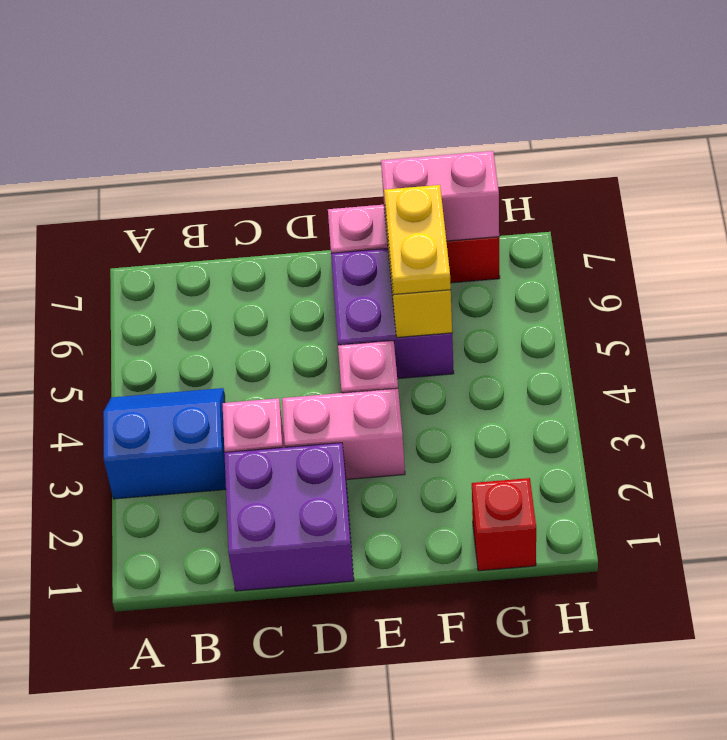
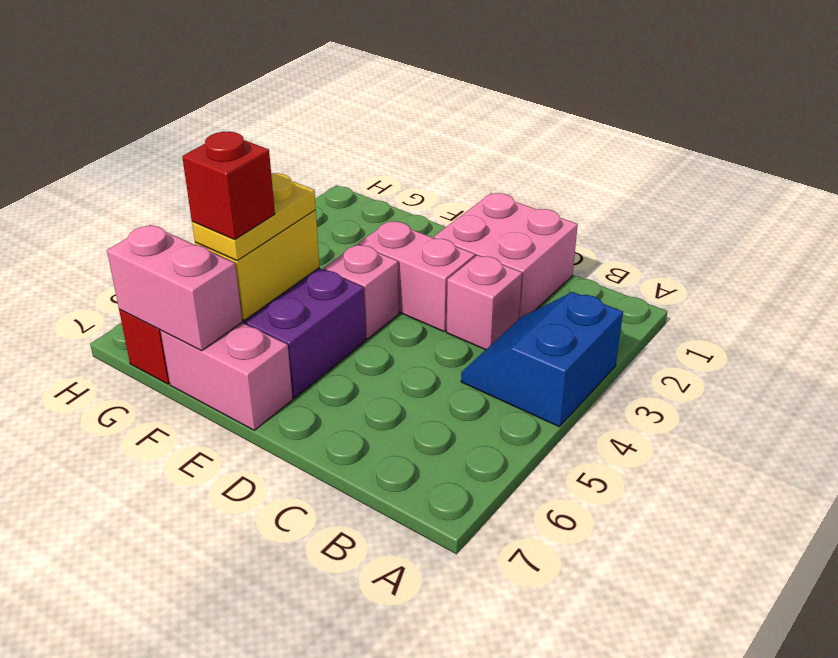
blue slope A3:B4 level 1 top 3 -> blue slope A3:B4 level 1 top A
purple brick C1:D2 level 1 -> pink brick C1:D2 level 1
red brick G1 level 1 -> red brick F6 level 4

